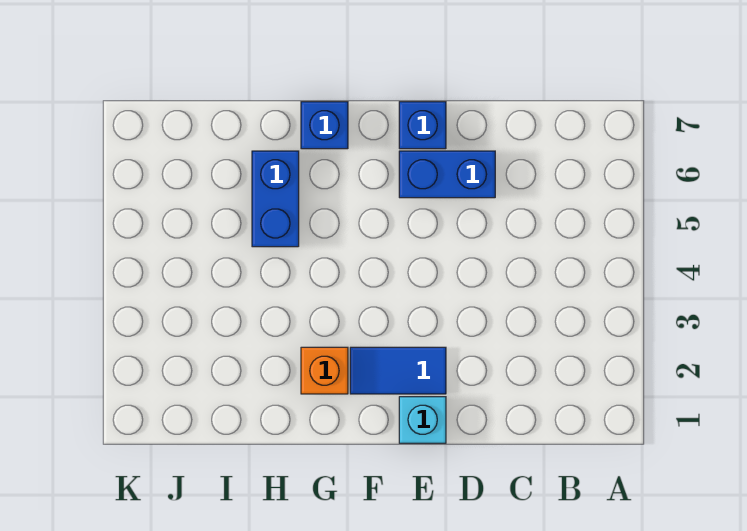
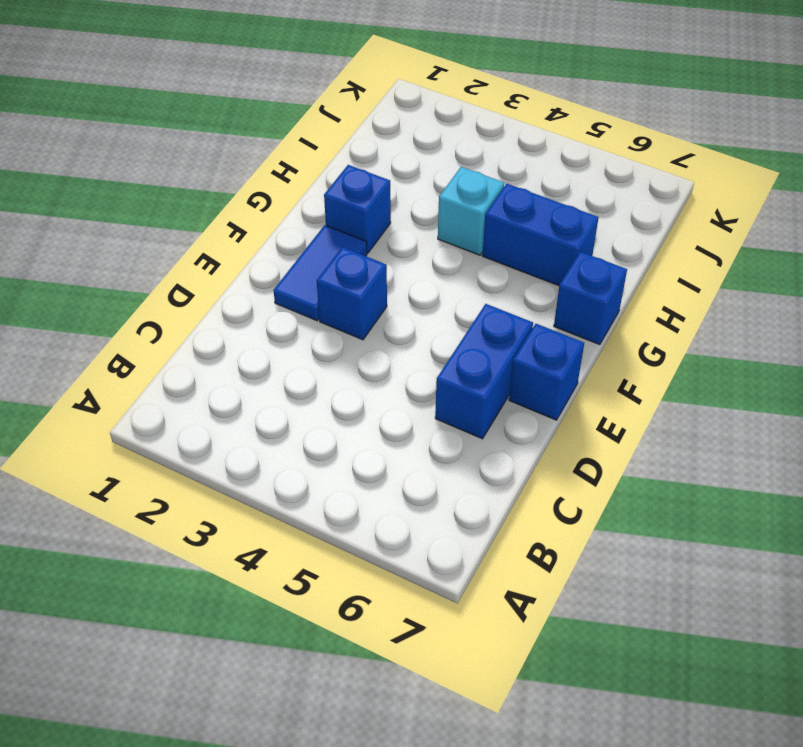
cyan brick E1 level 1 -> cyan brick H4 level 1
none -> blue brick E3 level 1
orange brick G2 level 1 -> blue brick G2 level 1

